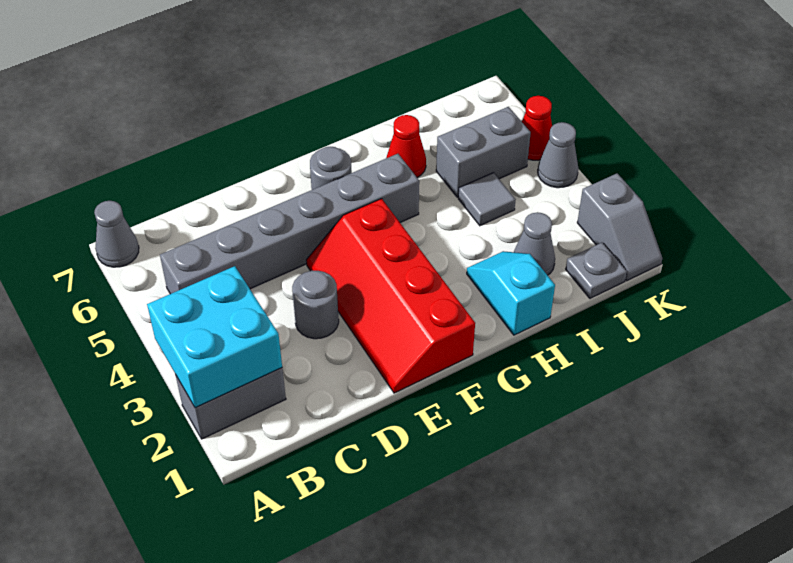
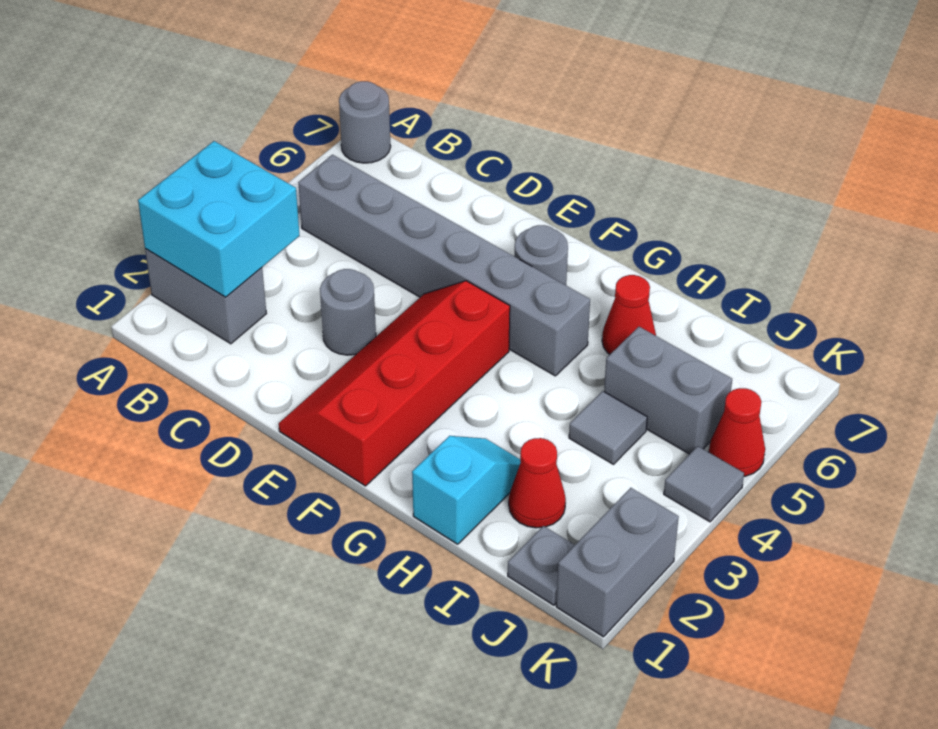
grey cone A7 level 1 -> grey round brick A7 level 1
grey cone I2 level 1 -> red cone I2 level 1
grey slope K1:K2 level 1 top 2 -> grey brick K1:K2 level 1
grey cone K4 level 1 -> grey tile K4 level 1

